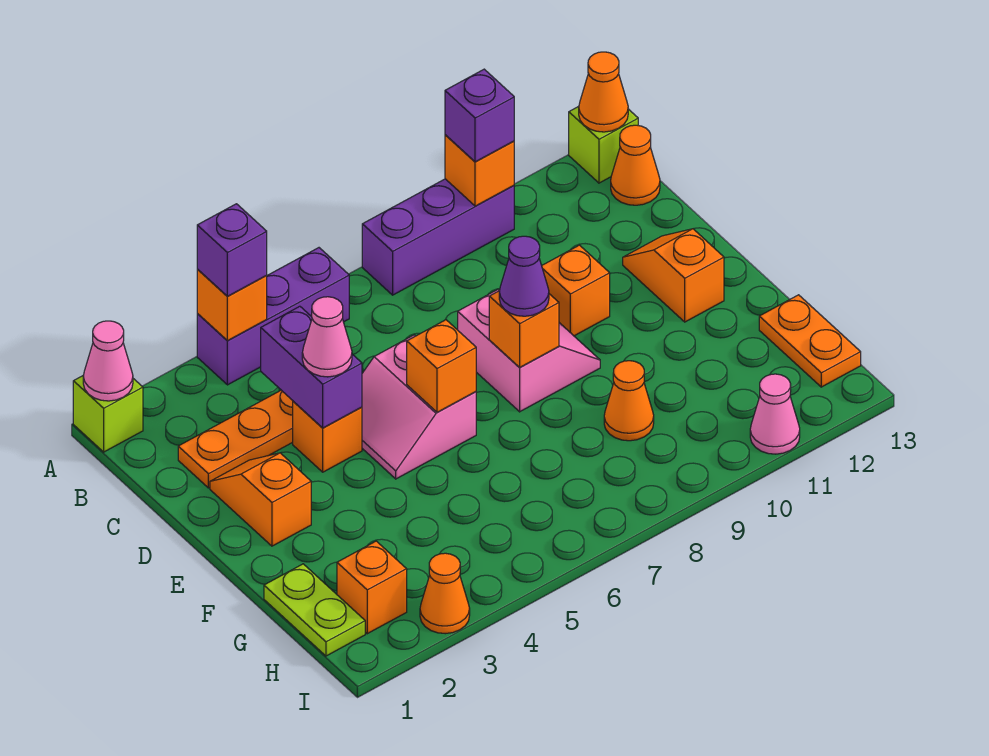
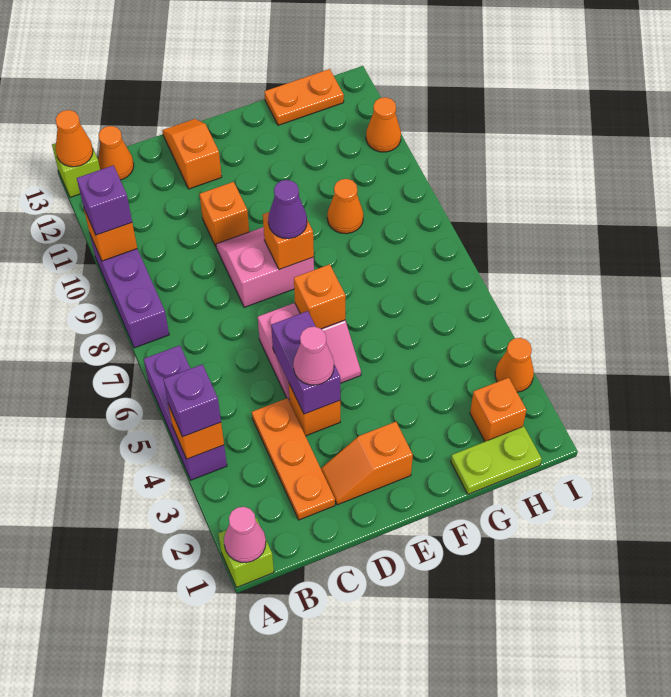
purple brick C4:D4 level 2 -> purple brick D4:D5 level 2
orange slope D12:E12 level 1 top E -> orange slope D12:D13 level 1 top 12
pink cone I11 level 1 -> orange cone I11 level 1

